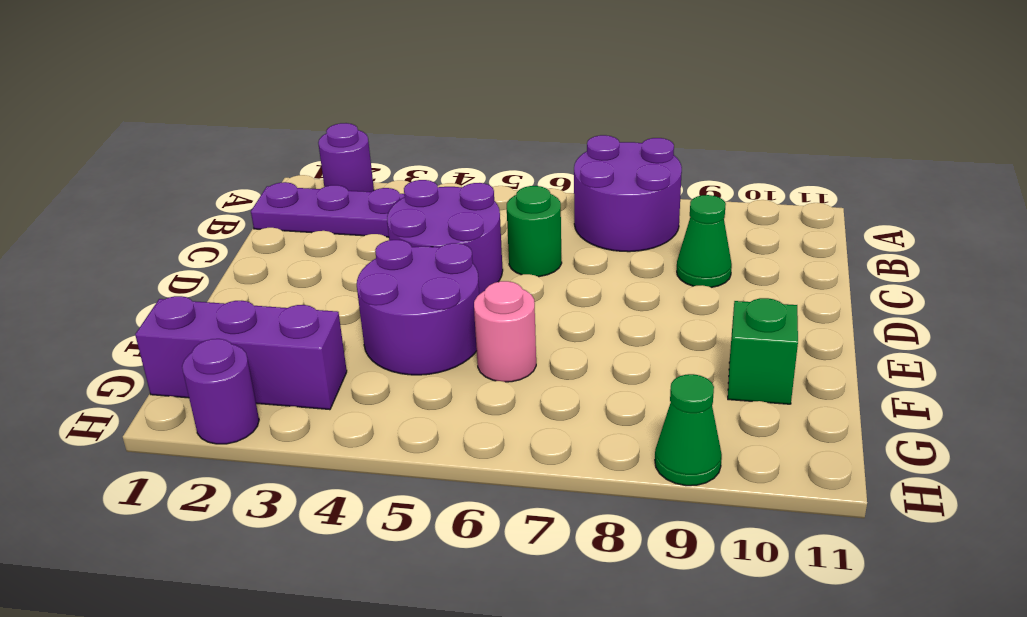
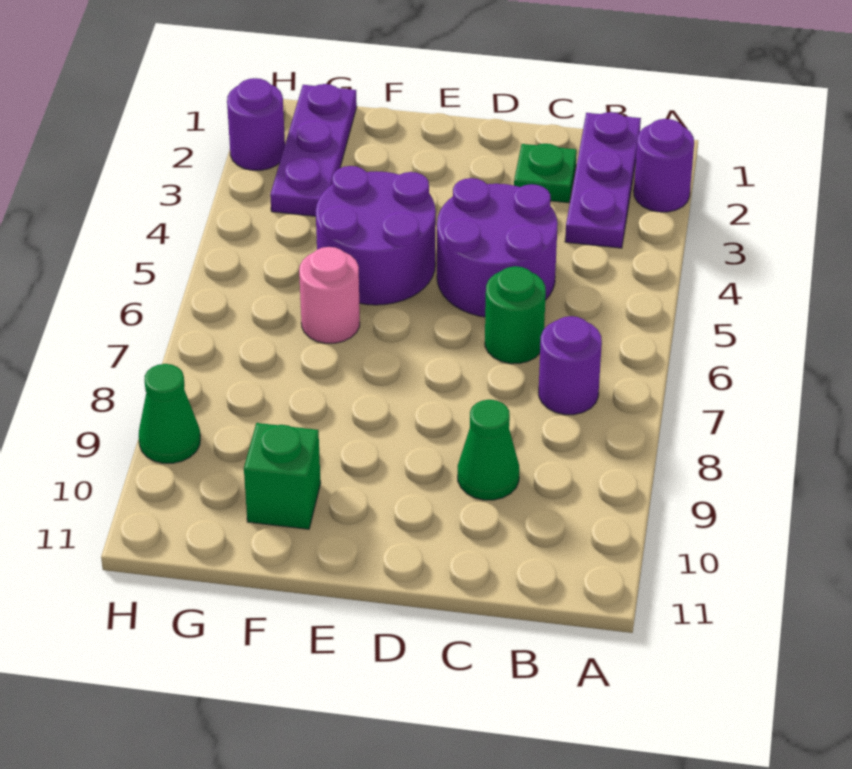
purple round brick A7:B8 level 1 -> purple round brick B7 level 1
none -> green plate C2 level 1
purple brick G1:G3 level 1 -> purple plate G1:G3 level 1

